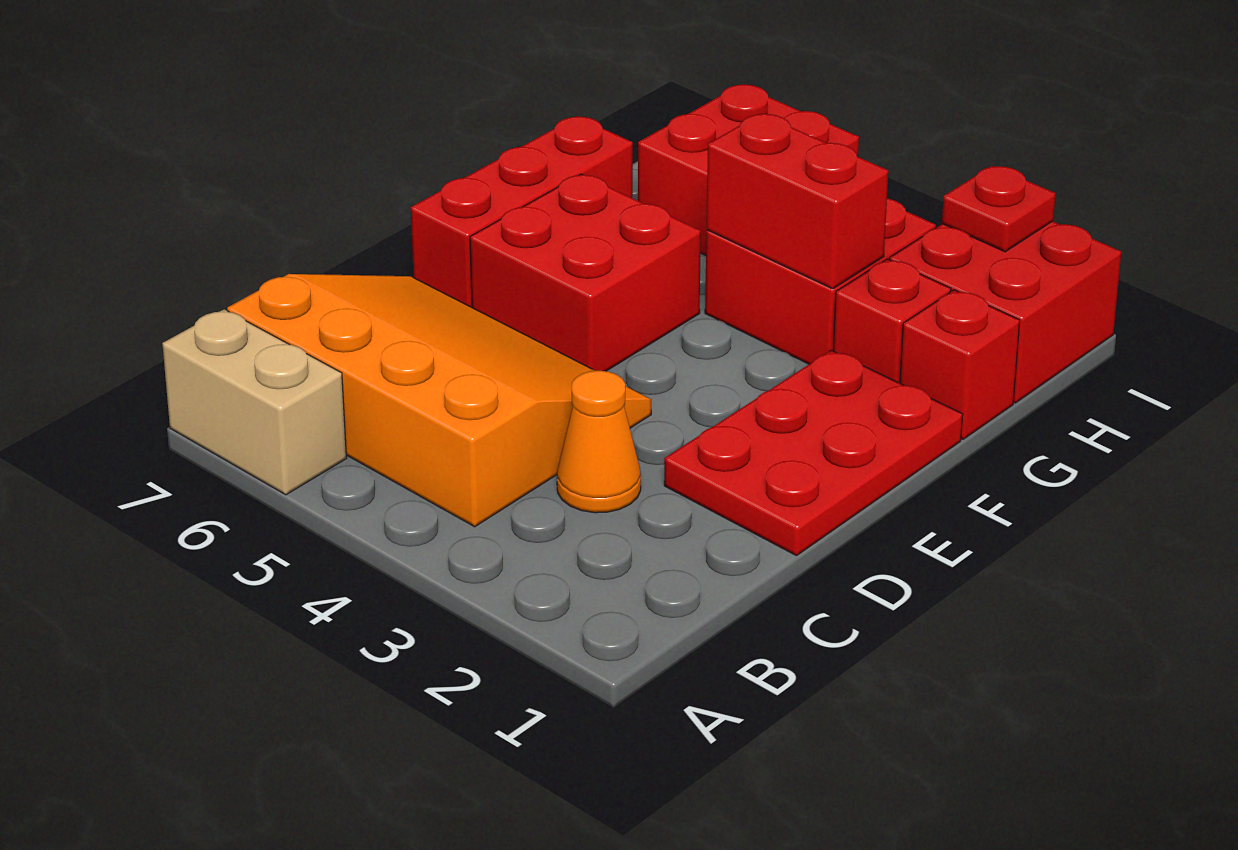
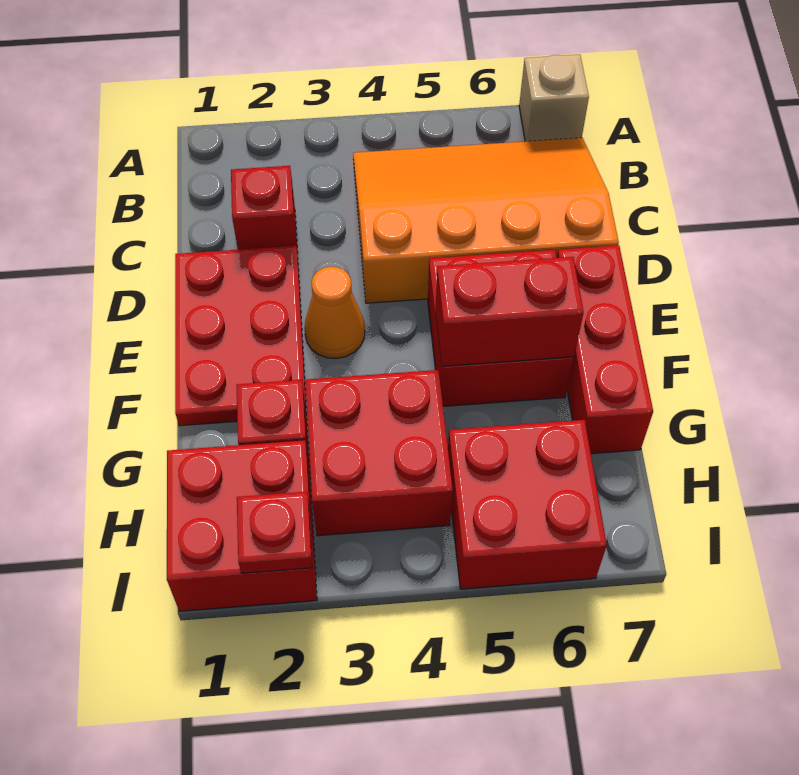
tan brick A6:A7 level 1 -> tan brick A7 level 1
orange slope B4:D7 level 1 top B -> orange slope B4:D7 level 1 top D
orange cone C3 level 1 -> orange cone E3 level 1
red brick G1 level 1 -> red brick C2 level 1
red brick G3:G4 level 2 -> red brick F5:F6 level 2

